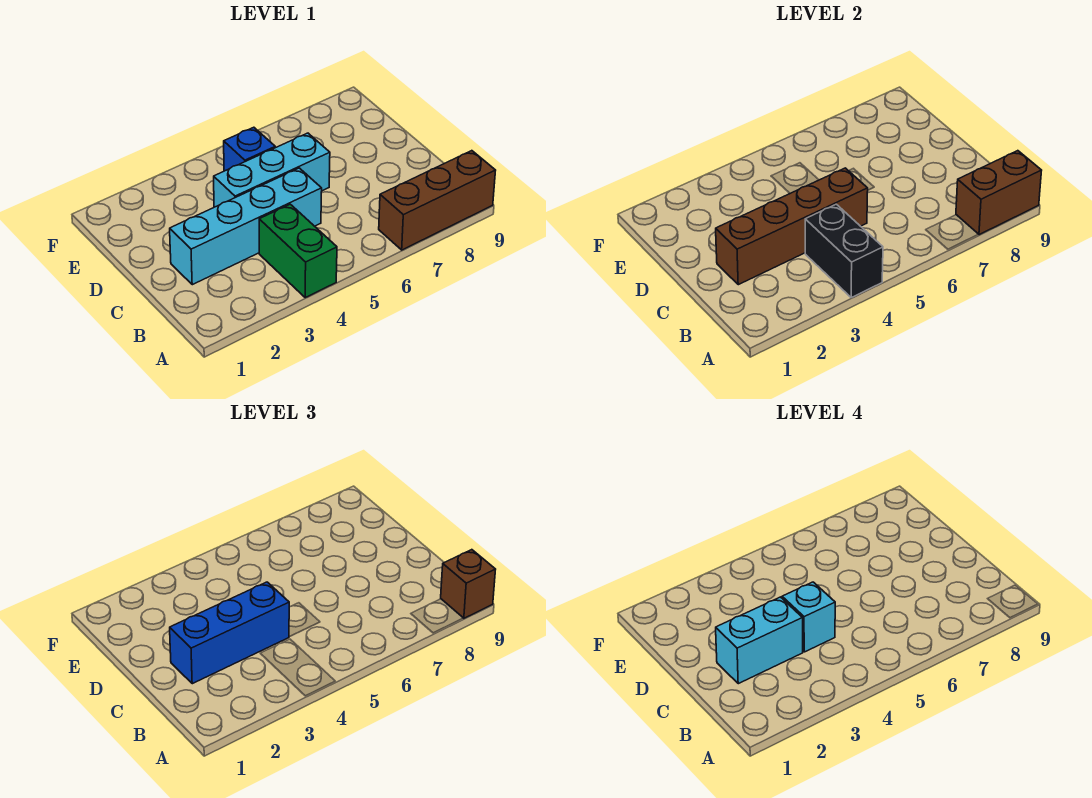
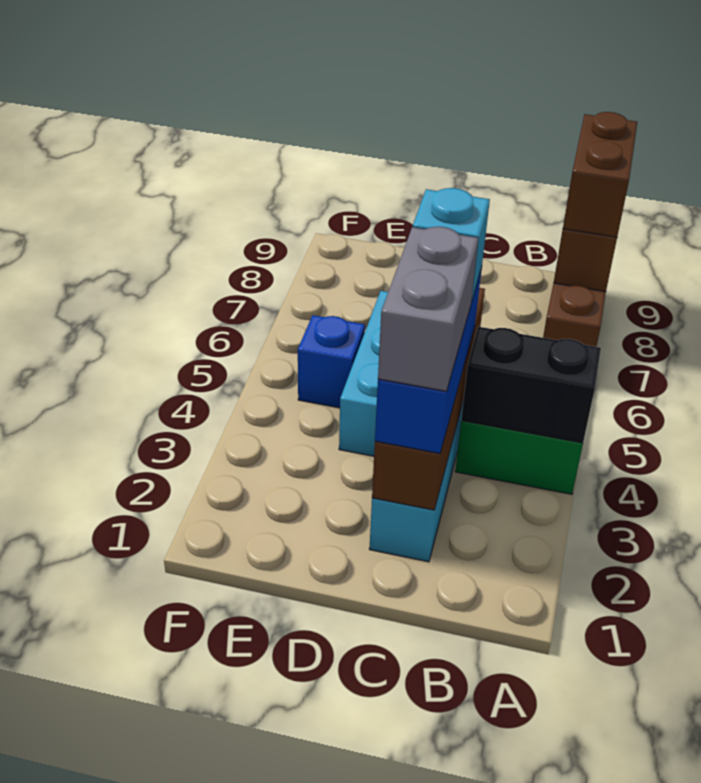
brown brick A9 level 3 -> brown brick A8:A9 level 3
cyan brick C2:C3 level 4 -> grey brick C2:C3 level 4

